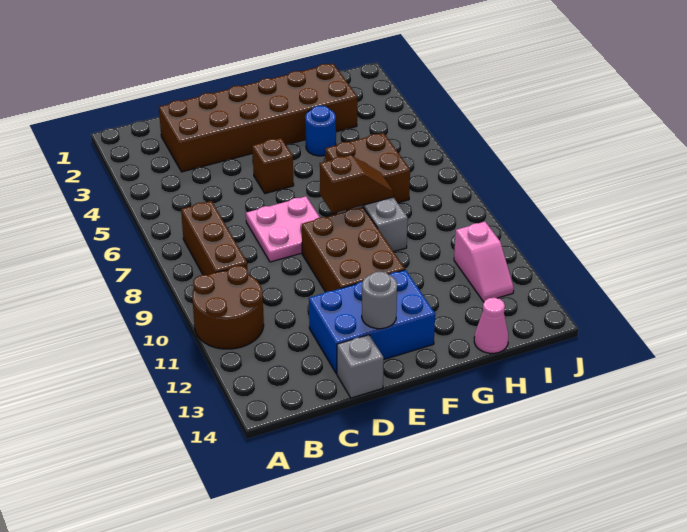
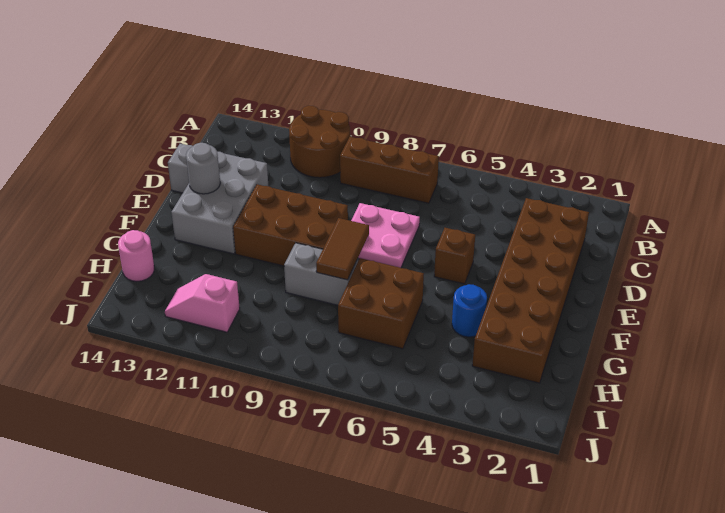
blue brick D12:F13 level 1 -> grey brick D12:F13 level 1
brown slope F8:G8 level 2 top F -> brown tile F8:G8 level 2
pink cone H14 level 1 -> pink round brick H14 level 1

